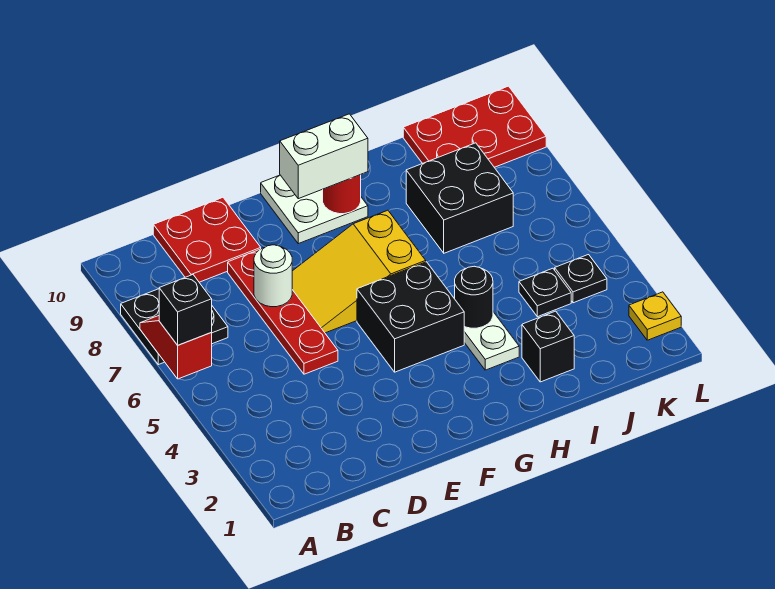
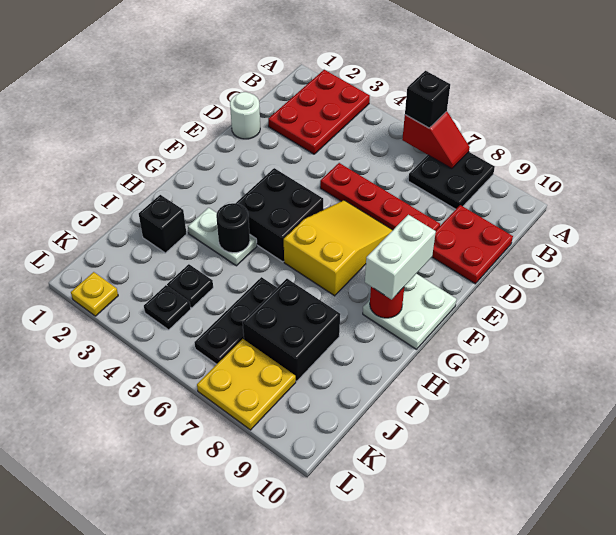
white round brick D7 level 2 -> white round brick D1 level 1
none -> black plate I6:K6 level 1
red plate J9:L10 level 1 -> red plate A2:C3 level 1
none -> yellow plate K7:L8 level 1

